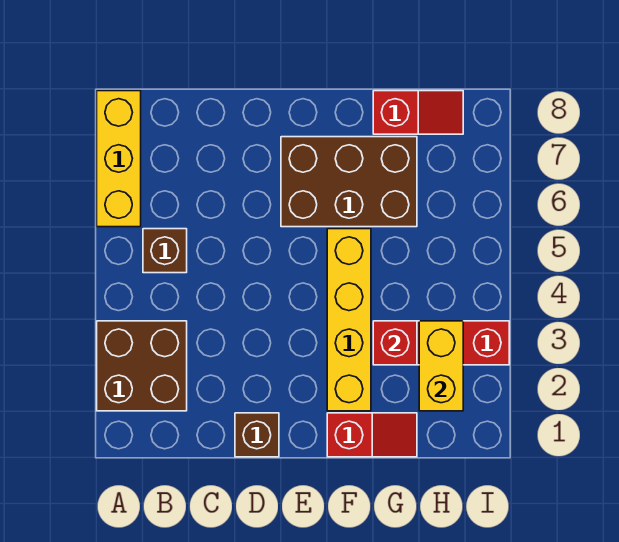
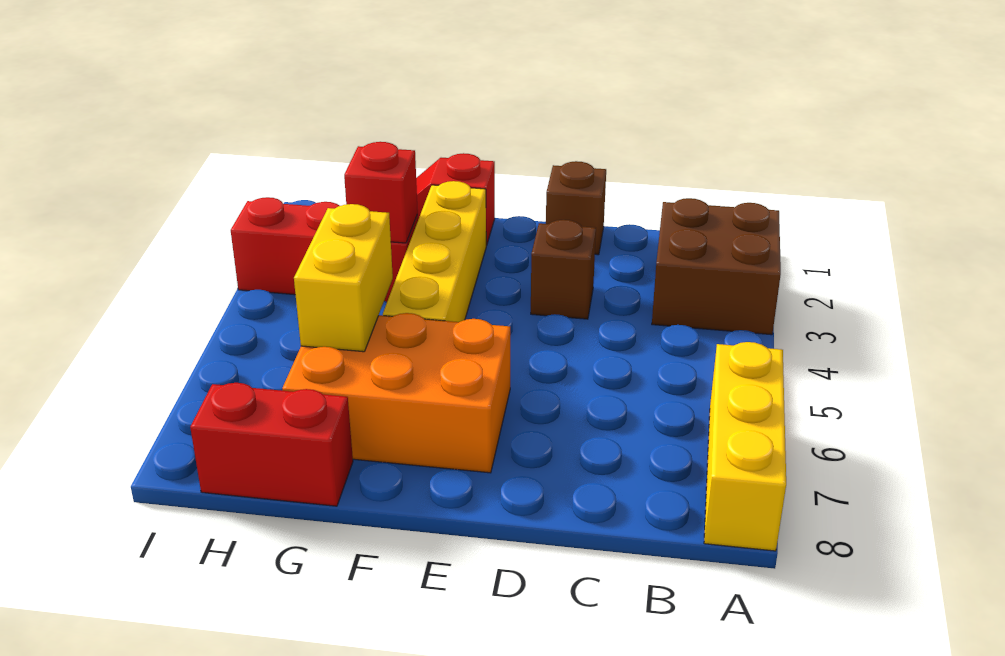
brown brick B5 level 1 -> brown brick D3 level 1
brown brick E6:G7 level 1 -> orange brick E6:G7 level 1
red slope G8:H8 level 1 top G -> red brick G8:H8 level 1
yellow brick H2:H3 level 2 -> yellow brick G5:G6 level 2

